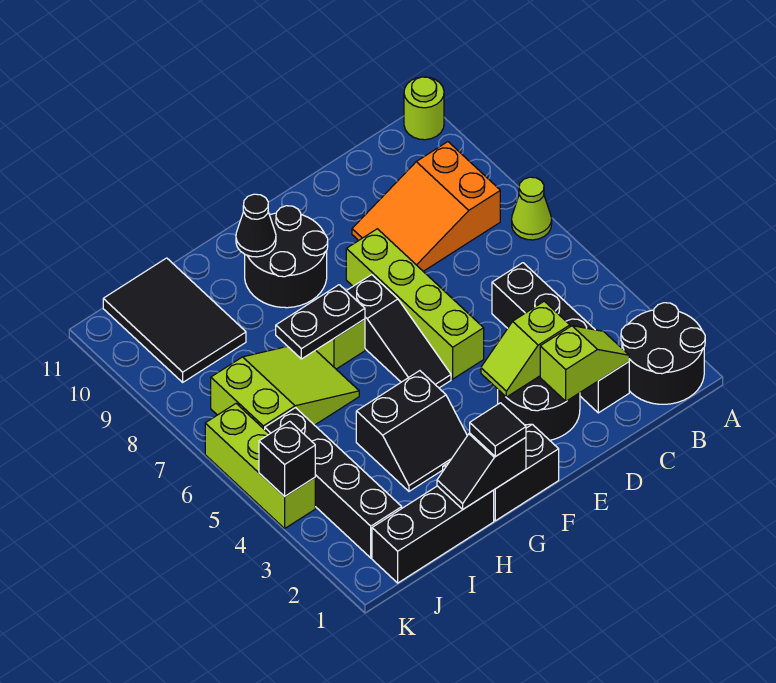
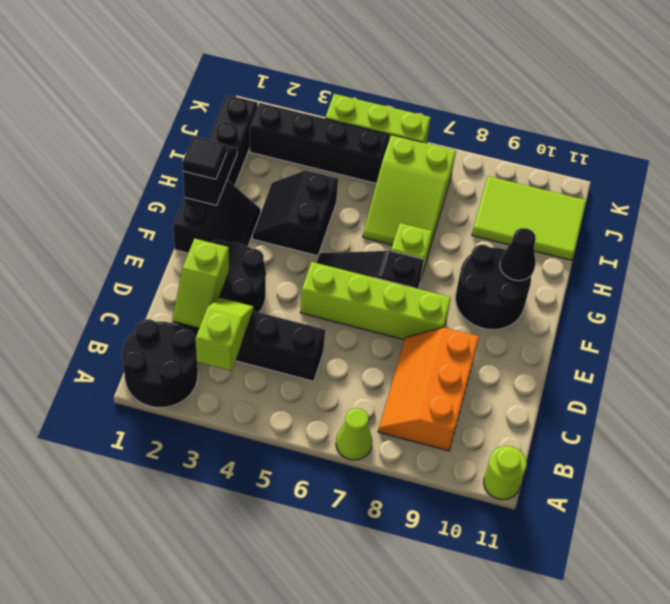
orange slope B8:D9 level 1 top B -> orange slope B8:D9 level 1 top 9
lime slope D3:E3 level 2 top D -> lime slope B3:C3 level 2 top B
black plate G7:H7 level 2 -> none
black tile I9:J11 level 1 -> lime tile I9:J11 level 1
black brick K4 level 2 -> none

